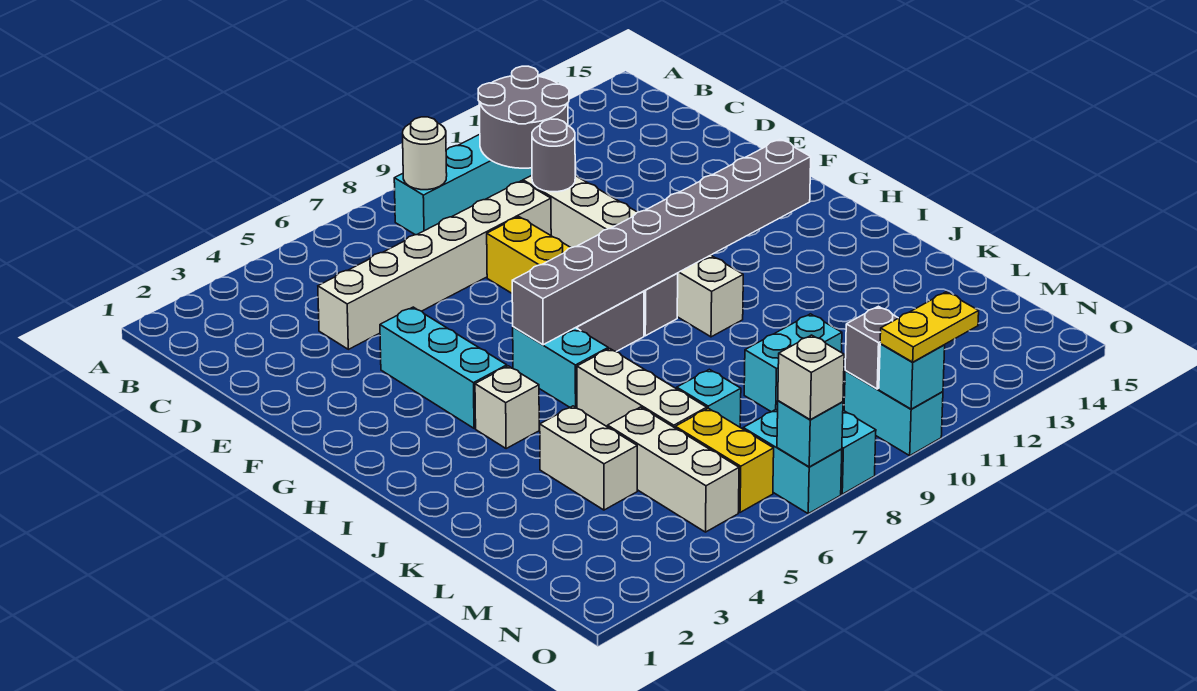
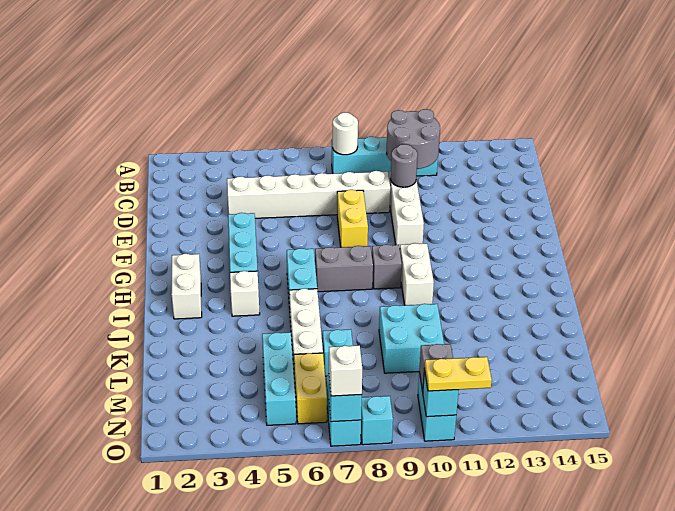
grey brick H6:H13 level 2 -> none
white brick K4:L4 level 1 -> white brick H2:I2 level 1
white brick L5:N5 level 1 -> cyan brick L5:N5 level 1
cyan brick L9:L10 level 1 -> cyan brick K9:L10 level 1

